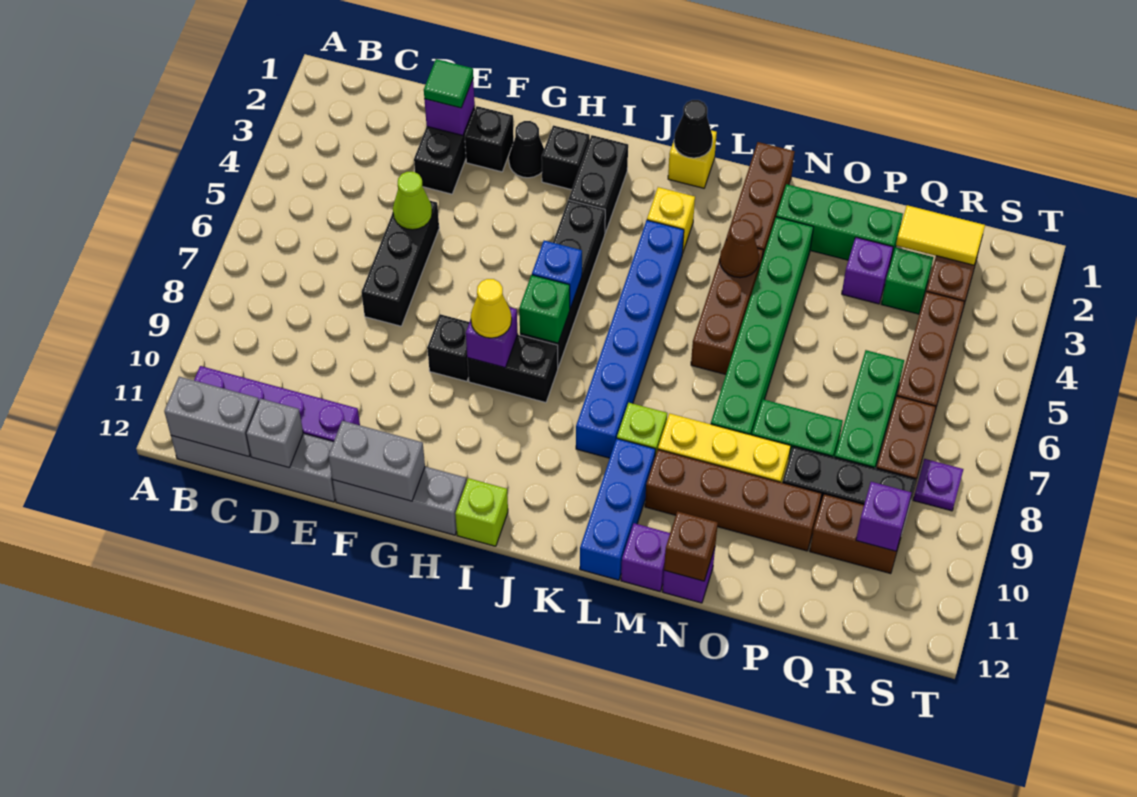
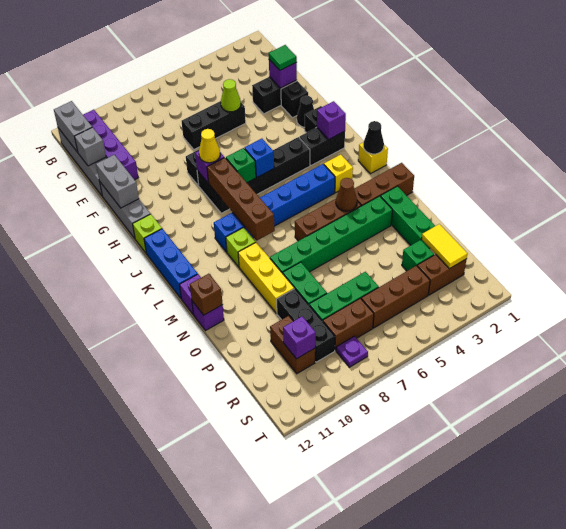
blue brick L10:L12 level 1 -> blue brick J12:L12 level 1
brown brick M10:P10 level 1 -> brown brick I8:L8 level 2
purple brick P3 level 1 -> purple brick I2 level 2

